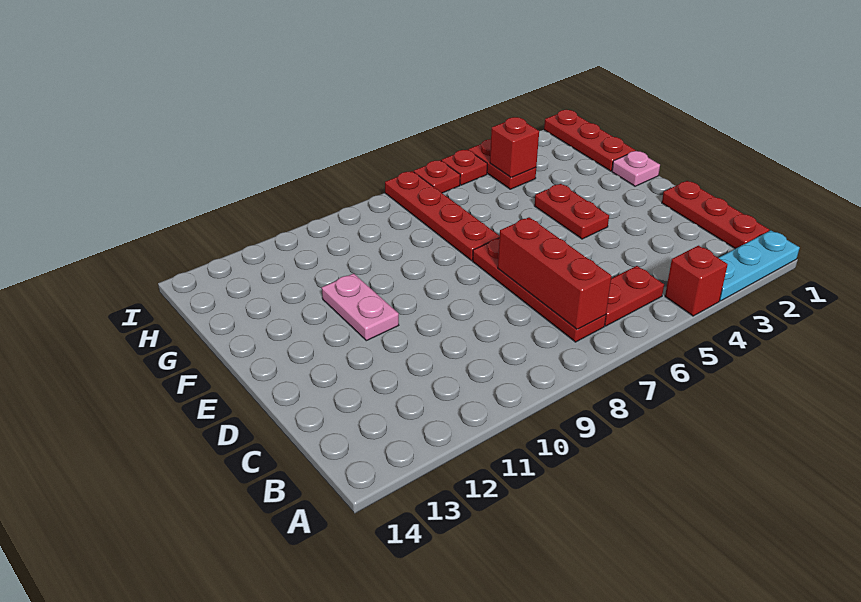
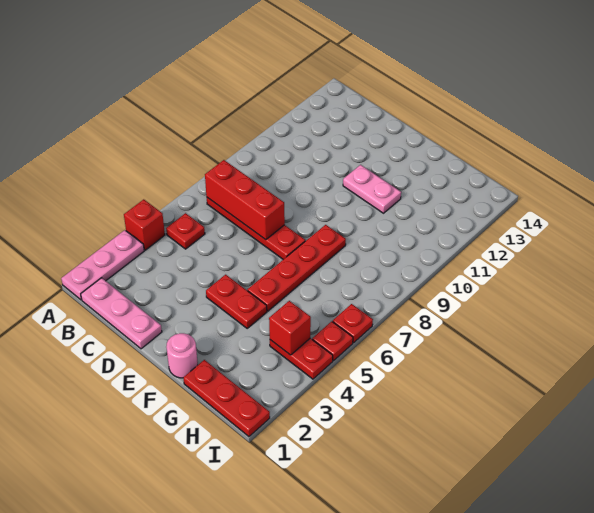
cyan plate A1:A3 level 1 -> pink plate A1:A3 level 1
red plate B1:D1 level 1 -> pink plate B1:D1 level 1
red plate B5:B6 level 1 -> red plate B5 level 1
pink plate F1 level 1 -> pink round brick F1 level 1
red plate F7:I7 level 1 -> red plate F5:F8 level 1

